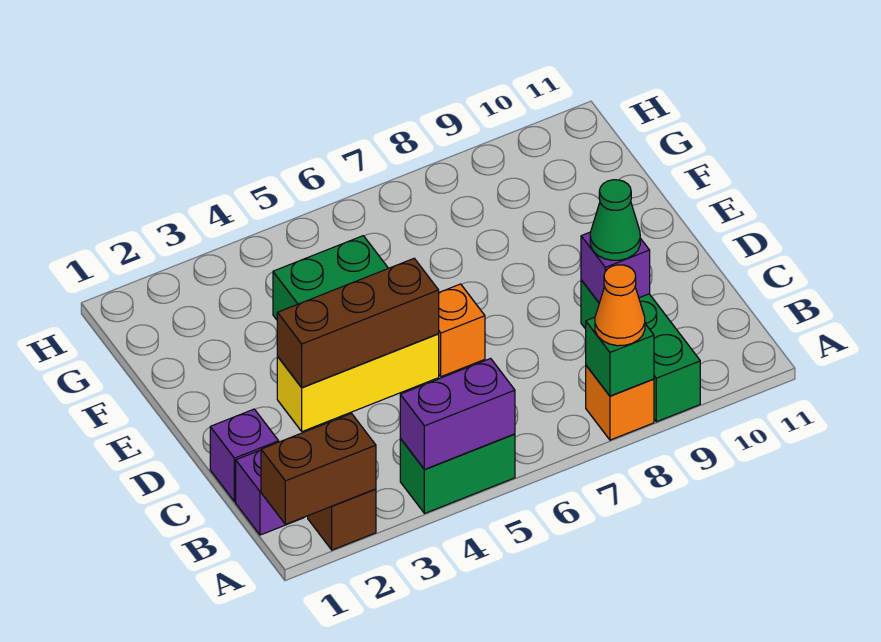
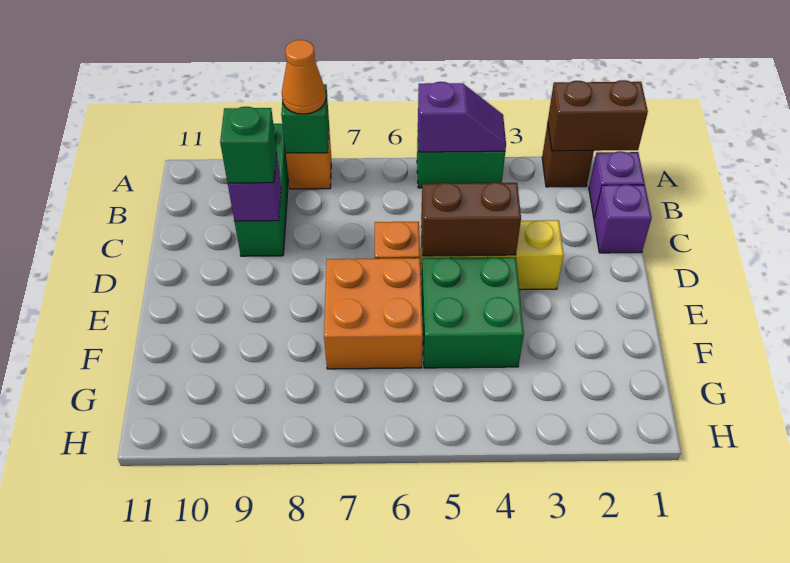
purple brick A4:A5 level 2 -> purple slope A4:A5 level 2 top 5
green cone C9 level 3 -> green brick C9 level 3
brown brick D3:D5 level 2 -> brown brick D4:D5 level 2
none -> orange brick E6:F7 level 1

